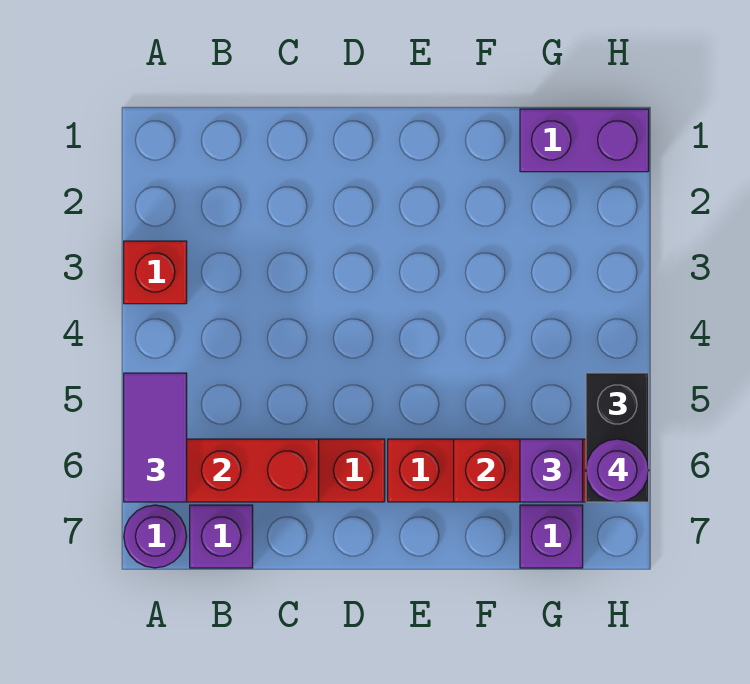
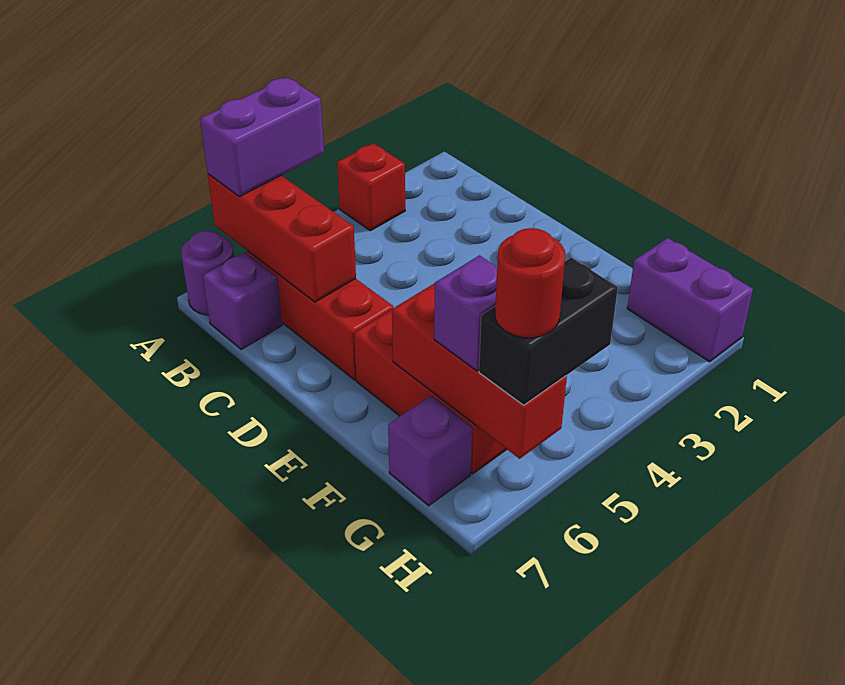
purple tile A5:A6 level 3 -> purple brick A5:A6 level 3
purple round brick H6 level 4 -> red round brick H6 level 4

